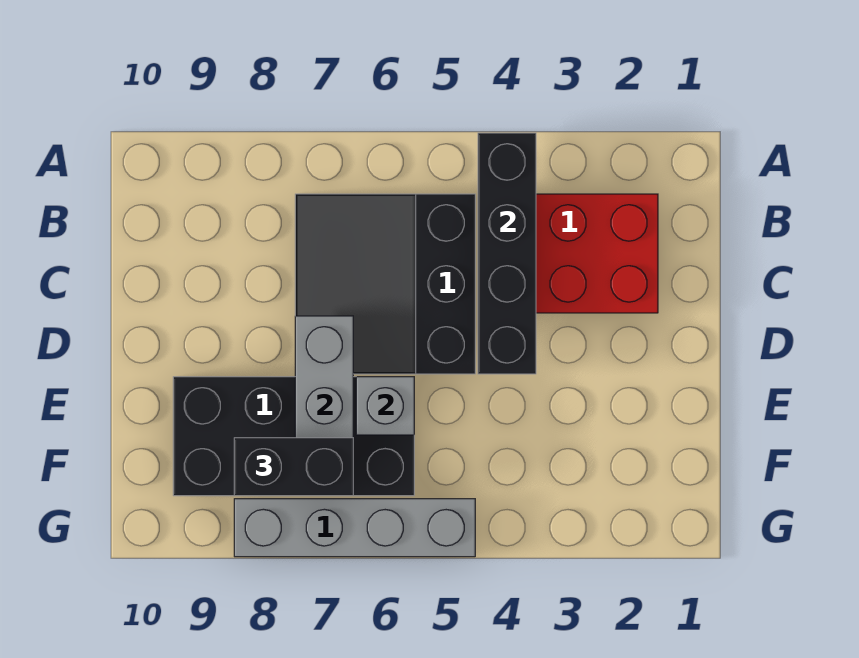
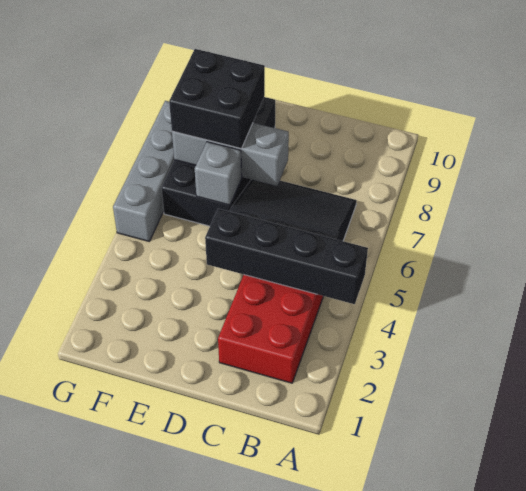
black brick F7:F8 level 3 -> black brick E7:F8 level 3

